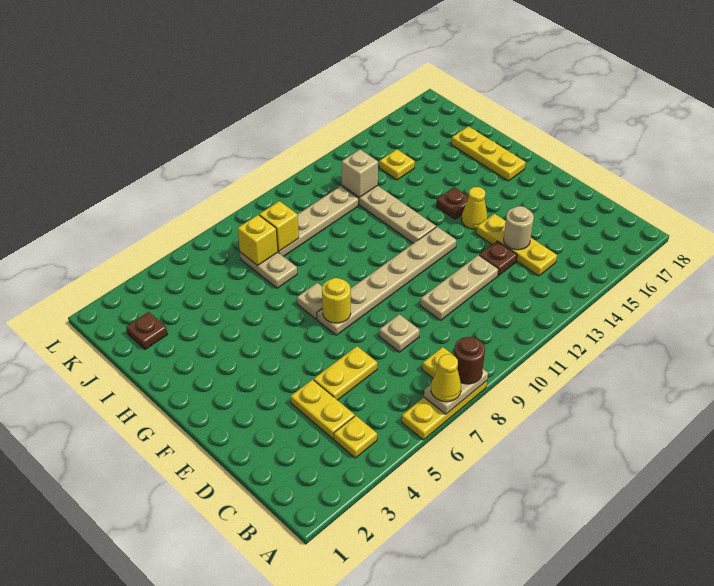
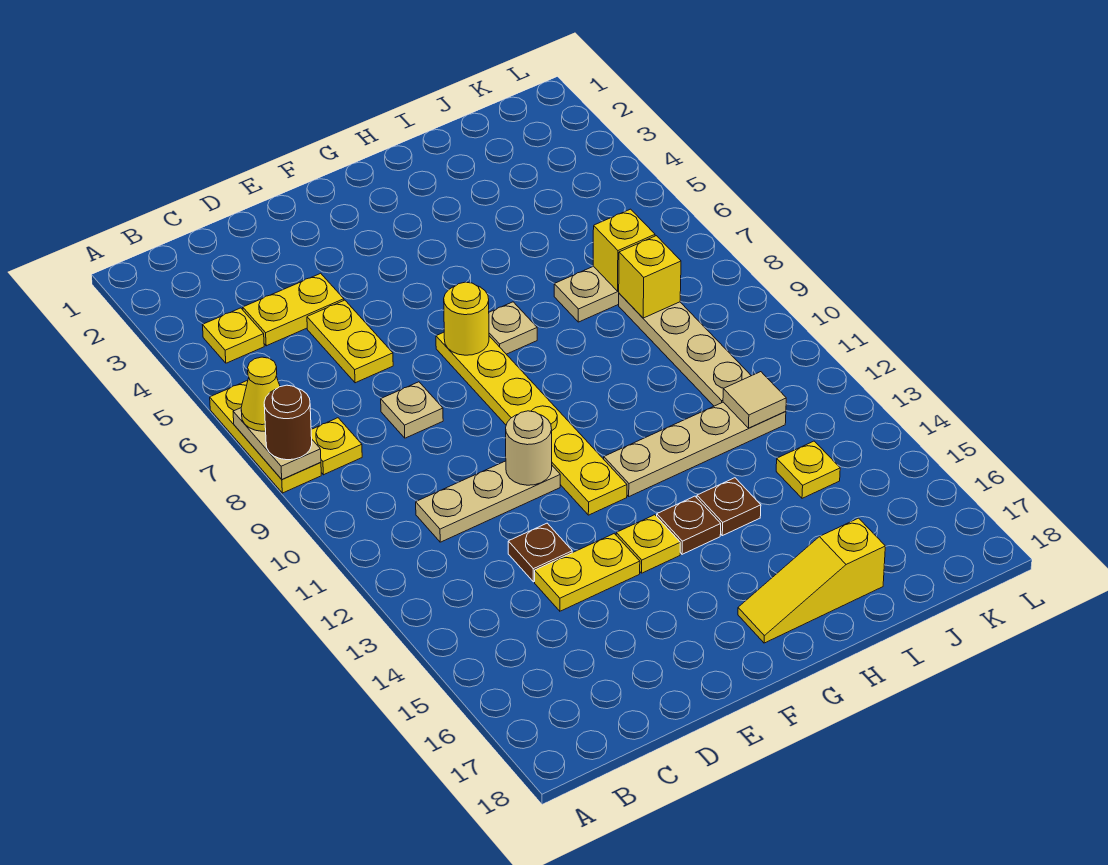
yellow plate C14:E14 level 1 -> yellow plate D14:E14 level 1
tan plate D10:D12 level 1 -> tan plate C11:E11 level 1
tan round brick D14 level 2 -> tan round brick E11 level 2
tan plate F7:F12 level 1 -> yellow plate F7:F12 level 1
yellow cone F14 level 1 -> yellow plate F14 level 1
yellow plate G17:I17 level 1 -> yellow slope G17:I17 level 1 top I
brown plate J2 level 1 -> brown plate H14 level 1
tan brick J12 level 2 -> tan tile J12 level 2

